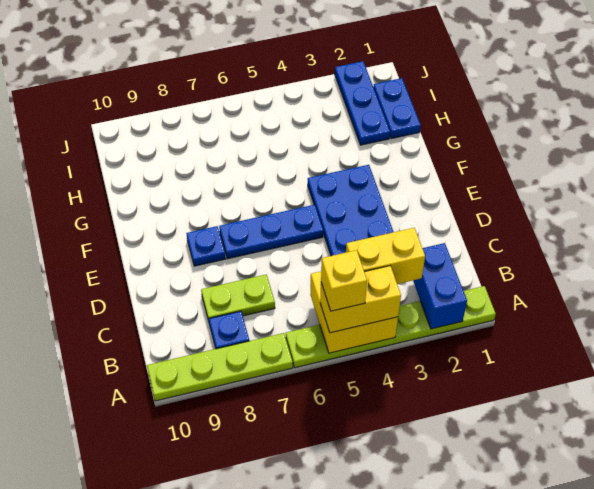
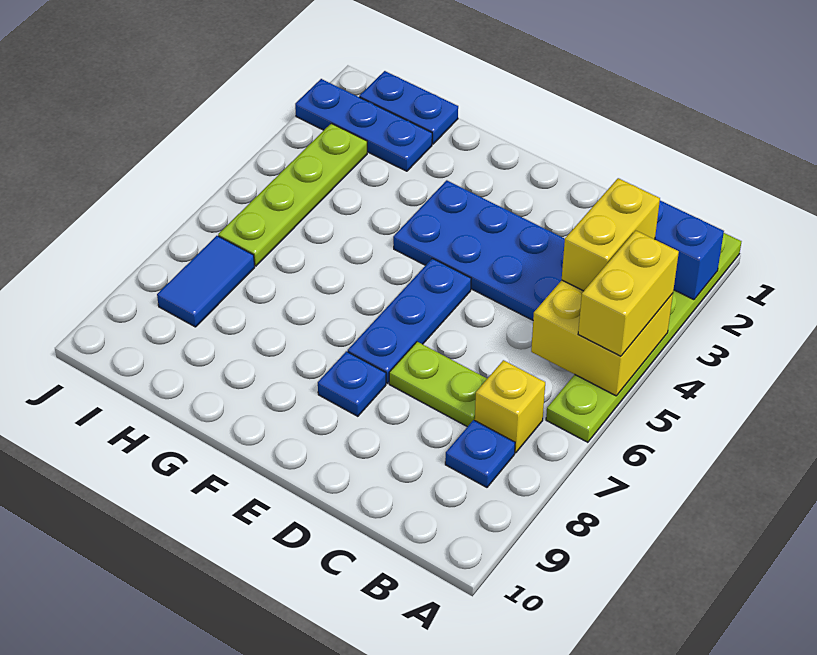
yellow brick A5 level 4 -> yellow brick B7 level 1
lime plate A7:A10 level 1 -> lime plate I3:I6 level 1
lime plate C7:C8 level 1 -> lime plate C7:D7 level 1
none -> blue tile I7:I8 level 1

